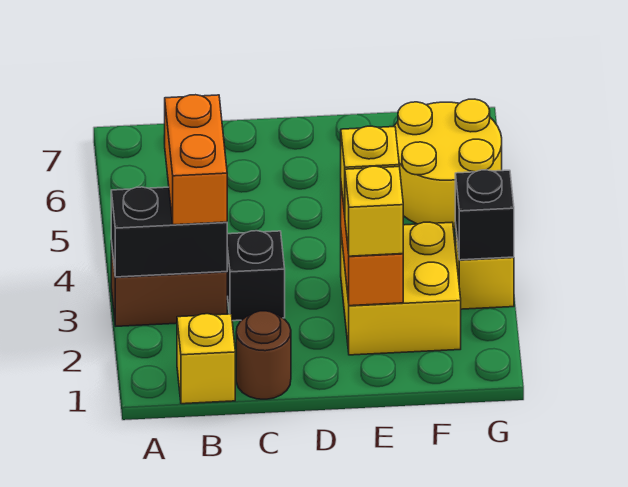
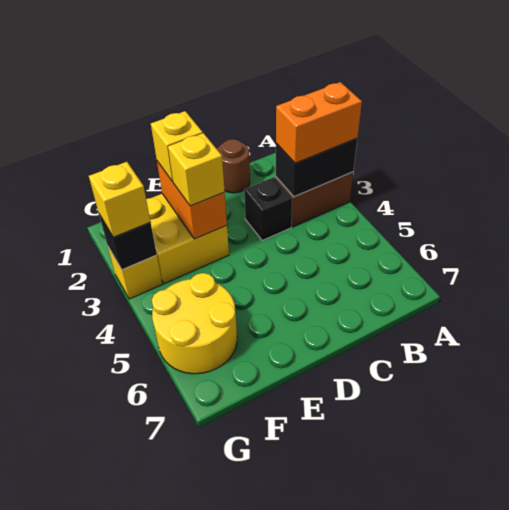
yellow brick B1 level 1 -> yellow brick G3 level 3
orange brick B3:B4 level 3 -> orange brick A3:B3 level 3

